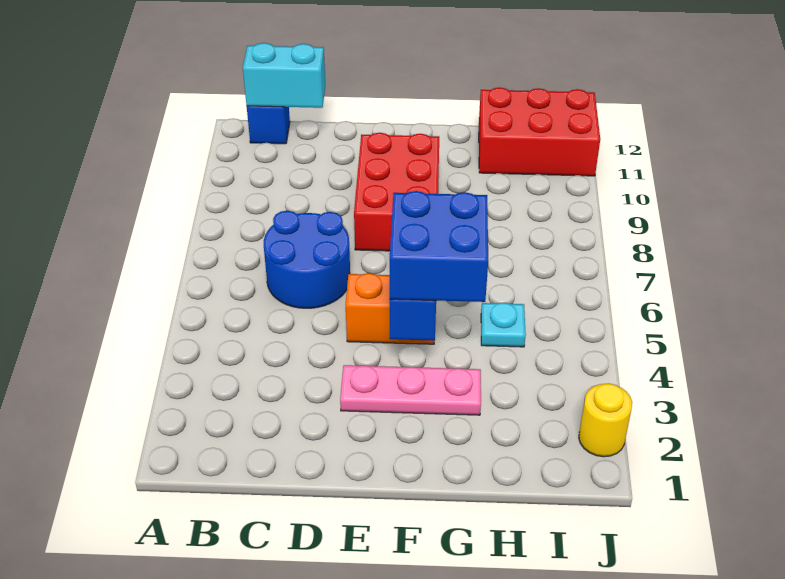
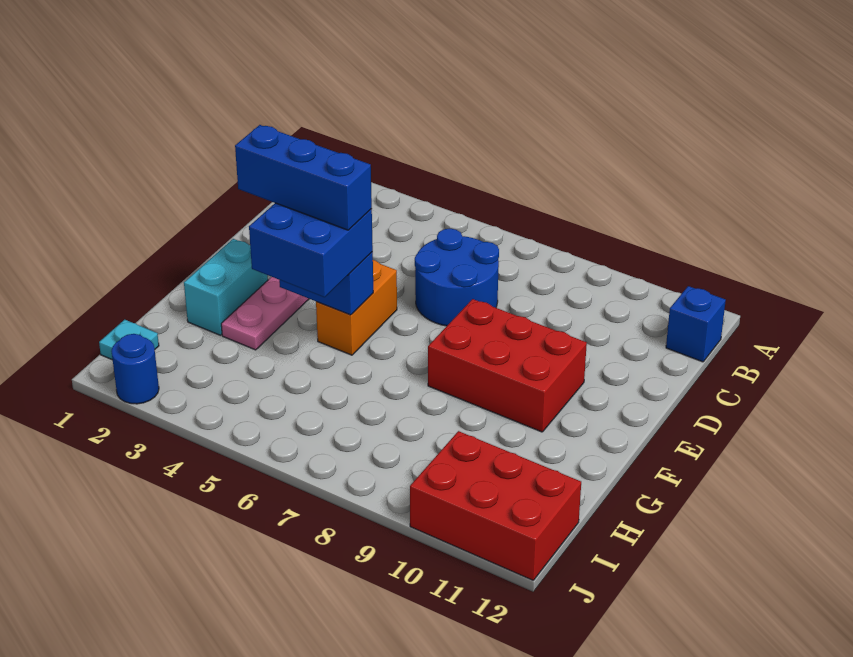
cyan brick B12:C12 level 2 -> cyan brick F2:G2 level 1
none -> blue brick F3:F5 level 4
cyan plate H5 level 1 -> cyan plate I1 level 1
red brick H11:J12 level 1 -> red brick I10:J12 level 1
yellow round brick J2 level 1 -> blue round brick J2 level 1

